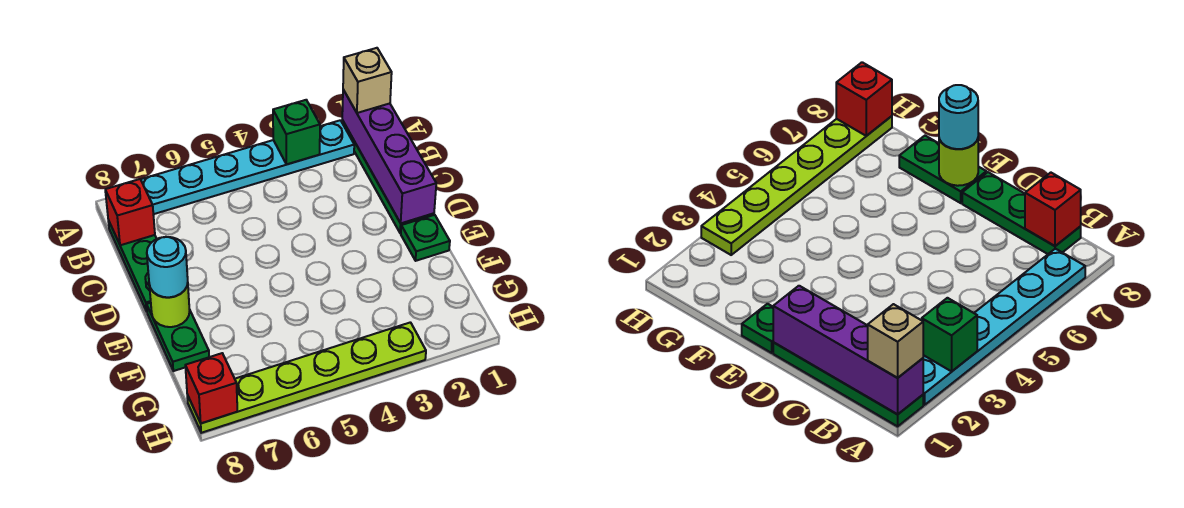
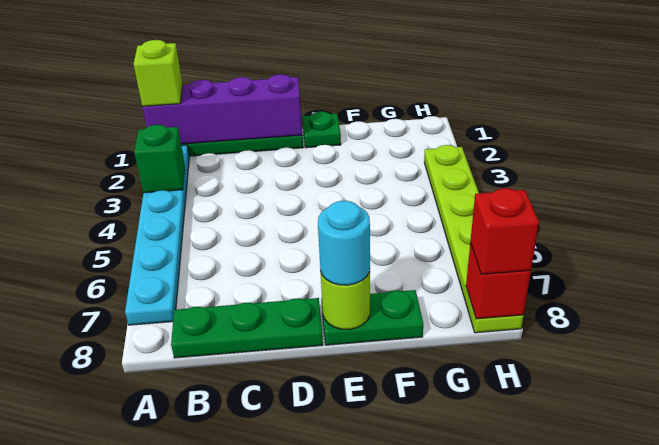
tan brick A1 level 3 -> lime brick A1 level 3
red brick B8 level 2 -> red brick H8 level 3

